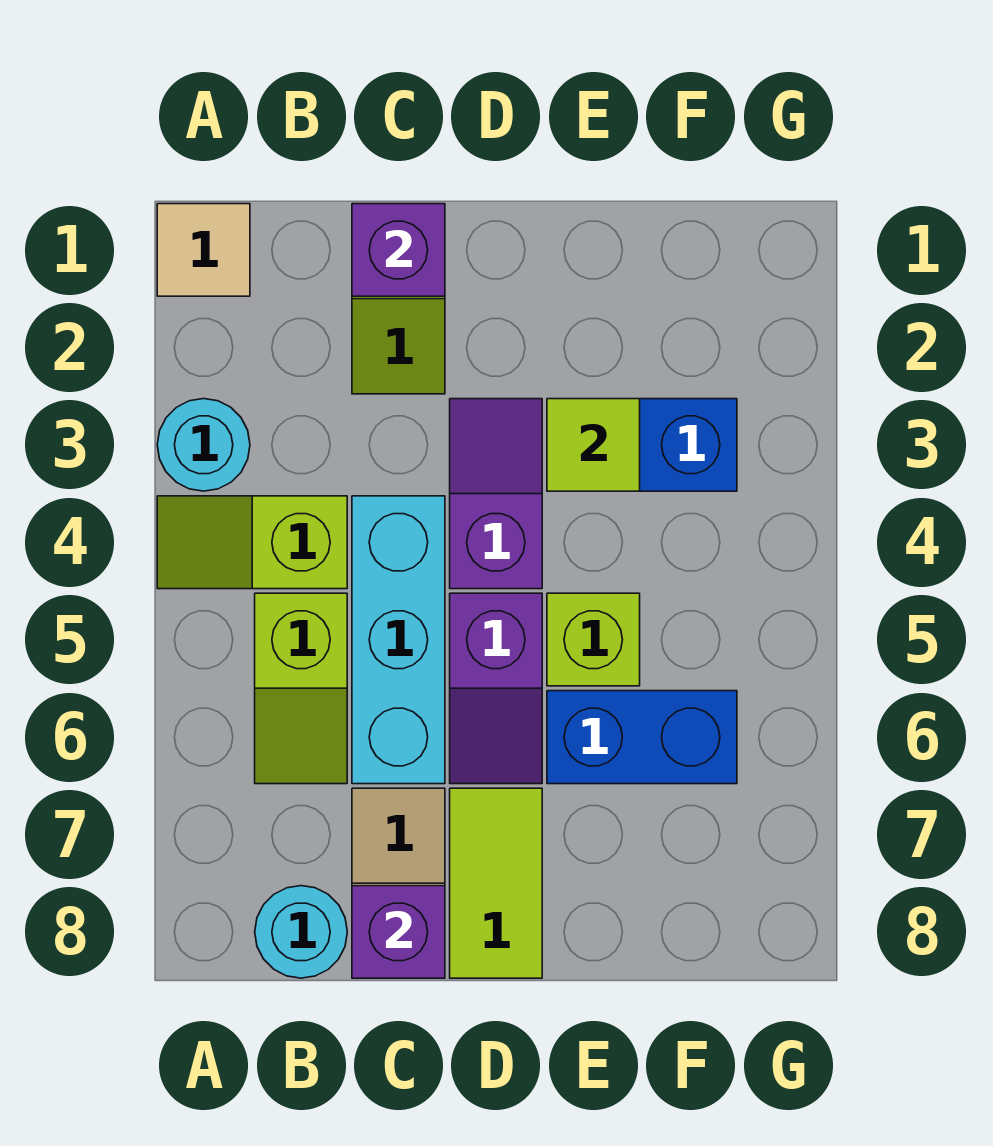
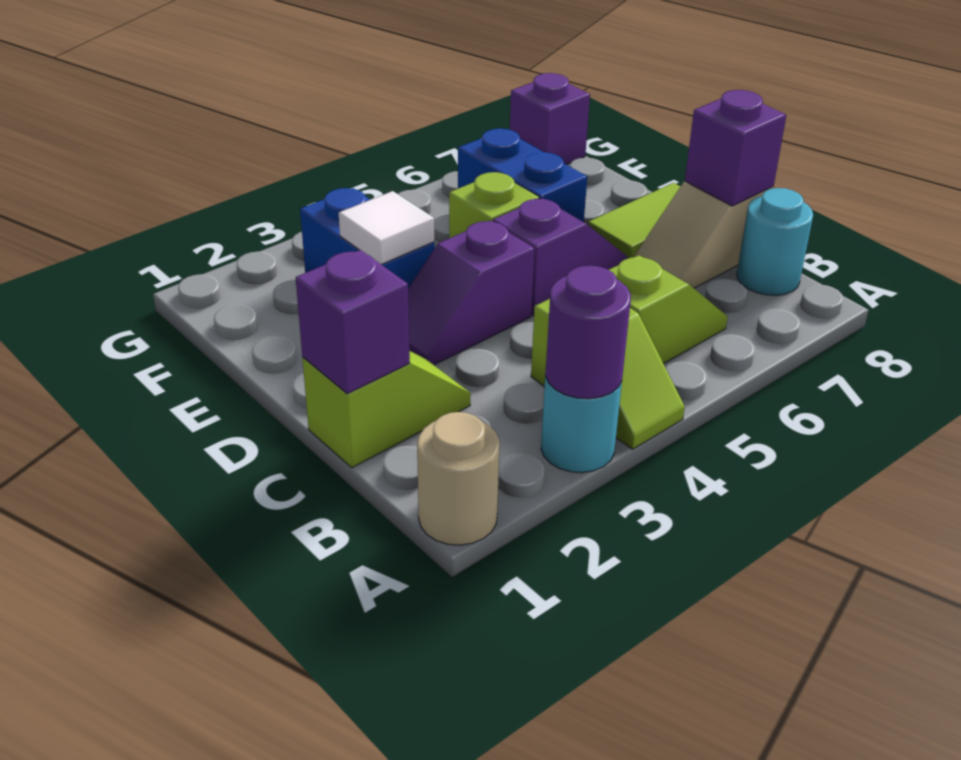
tan tile A1 level 1 -> tan round brick A1 level 1
none -> purple round brick A3 level 2
cyan brick C4:C6 level 1 -> none
lime tile E3 level 2 -> white tile E3 level 2
none -> purple brick G8 level 1

